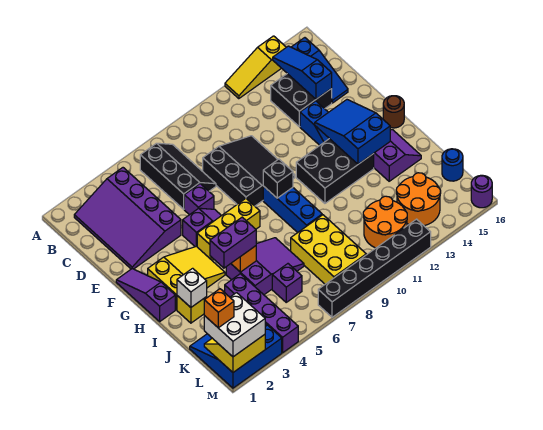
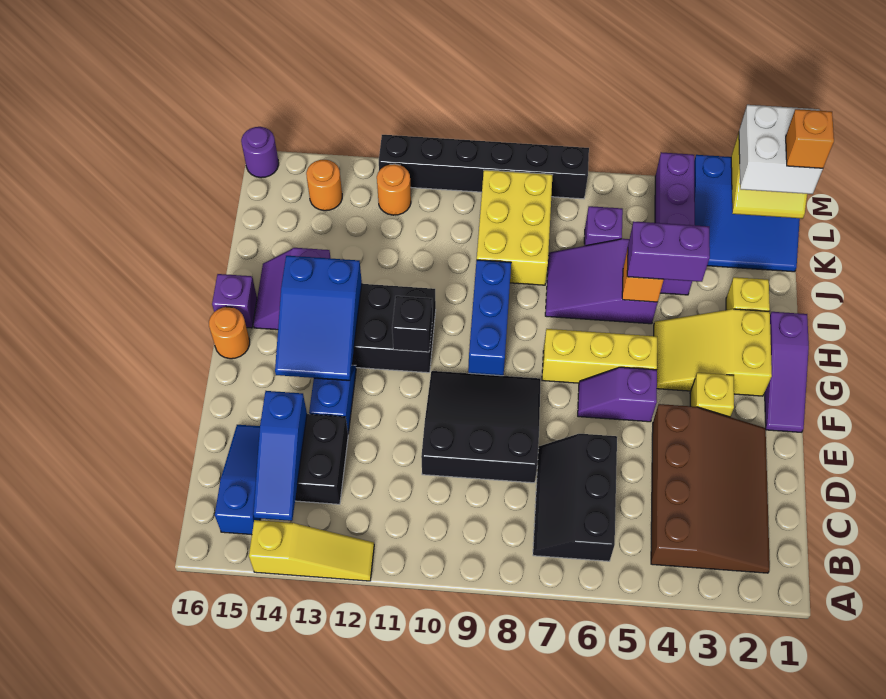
purple slope B2:E4 level 1 top 4 -> brown slope B2:E4 level 1 top 4
black slope D8:F10 level 1 top 8 -> black slope D8:F10 level 1 top D
purple brick E6 level 1 -> purple brick H16 level 1
none -> yellow brick F3 level 1
black brick G9 level 2 -> black brick G11 level 2
brown round brick G16 level 1 -> orange round brick G16 level 1
white brick I2 level 2 -> none
orange round brick K11:L12 level 1 -> orange round brick L12 level 1
orange round brick K13:L14 level 1 -> orange round brick L14 level 1
blue round brick K16 level 1 -> none

